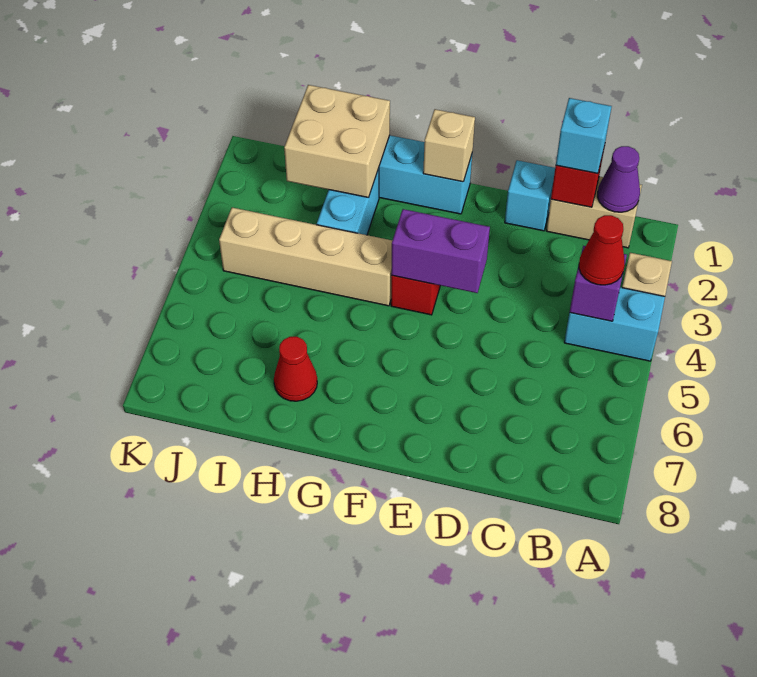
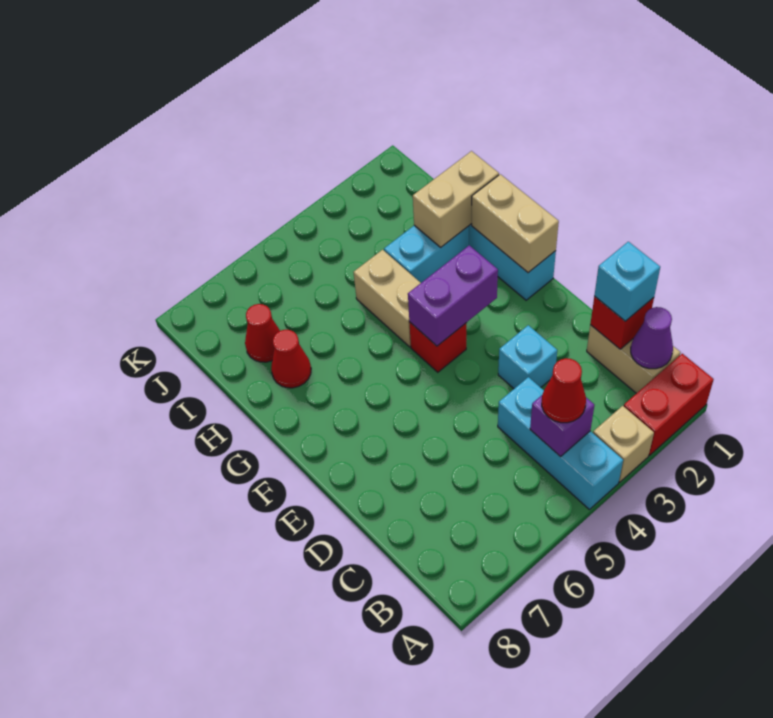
none -> red brick A1:A2 level 1
cyan brick A4:B4 level 1 -> cyan brick A4:C4 level 1
cyan brick D1 level 1 -> cyan brick D3 level 1
purple brick E4:F4 level 2 -> purple brick F3:F4 level 2
tan brick F1 level 2 -> tan brick F1:G1 level 2
tan brick G4:J4 level 1 -> tan brick G4:H4 level 1
tan brick H1:I2 level 2 -> tan brick H1:H2 level 2
none -> red cone I7 level 1

